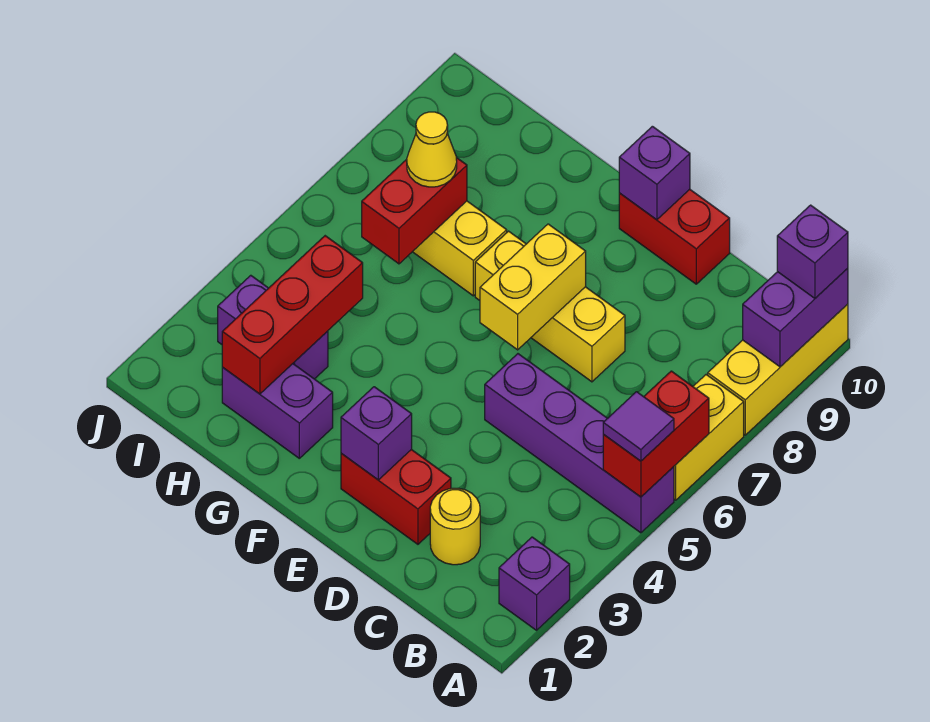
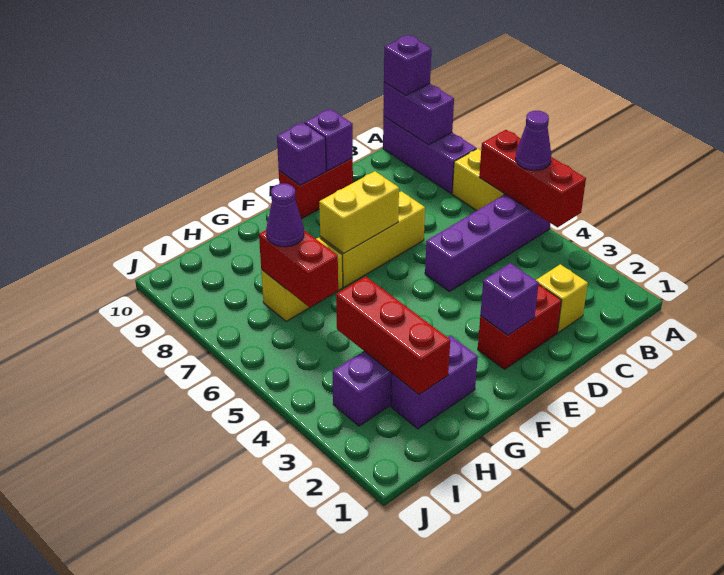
purple brick A2 level 1 -> purple brick D10 level 2
red brick A5:A6 level 2 -> red brick A4:A6 level 2
purple tile A5 level 3 -> purple cone A5 level 3
yellow brick A8:A10 level 1 -> purple brick A8:A10 level 1
yellow round brick C2 level 1 -> yellow brick C2 level 1
yellow brick E6:E7 level 2 -> yellow brick E7:F7 level 2
yellow cone H7 level 3 -> purple cone H7 level 3

